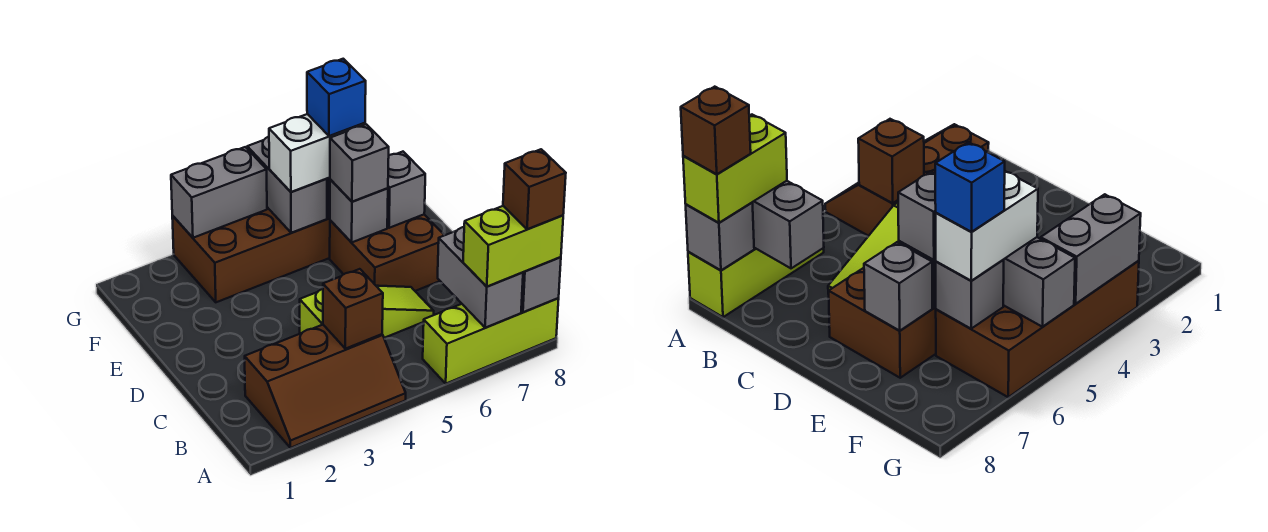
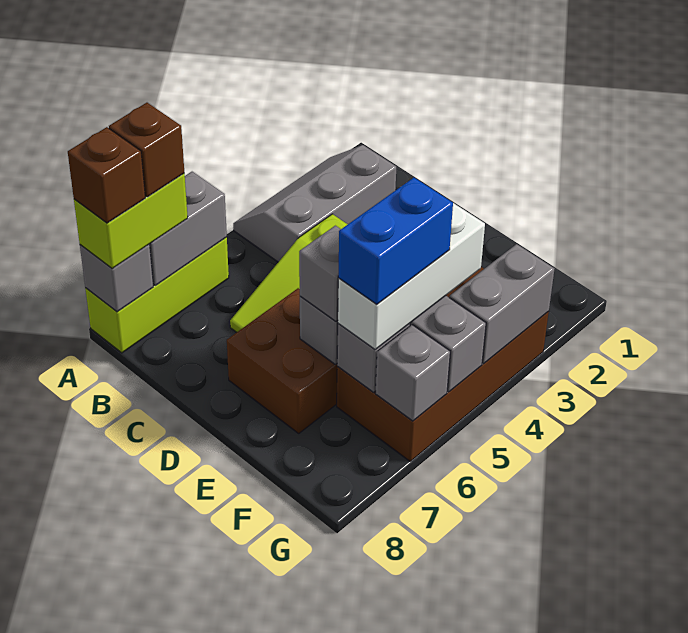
brown slope A2:B4 level 1 top B -> grey slope A2:B4 level 1 top B
grey brick A7:B7 level 2 -> grey brick A6:A7 level 2
brown brick B4 level 2 -> brown brick A7 level 4
grey brick E7 level 2 -> grey brick G6 level 2
white brick F5:F6 level 3 -> white brick F4:F6 level 3
blue brick F6 level 4 -> blue brick F5:F6 level 4

